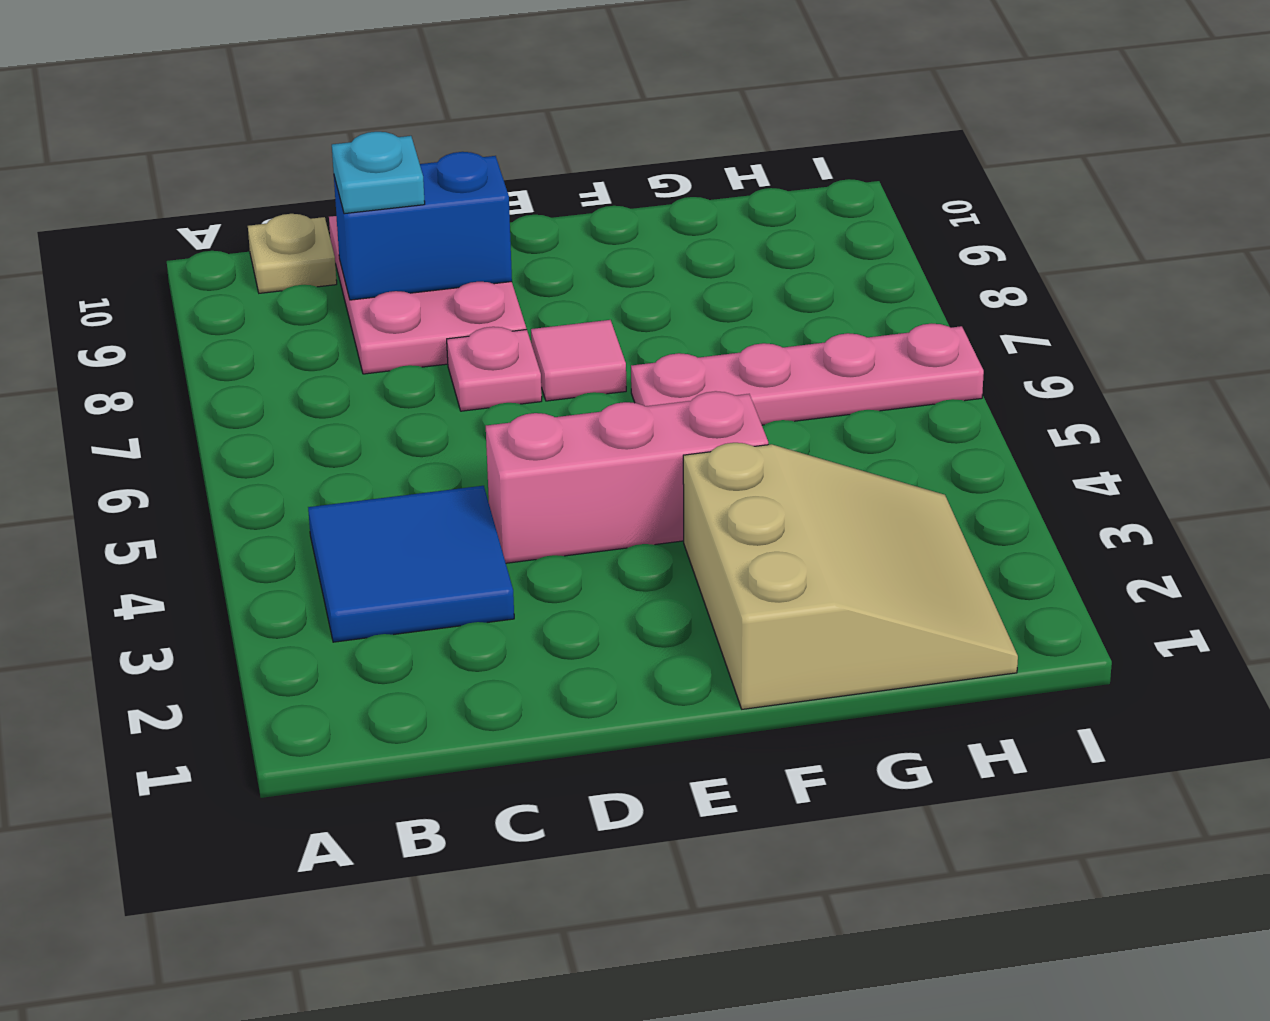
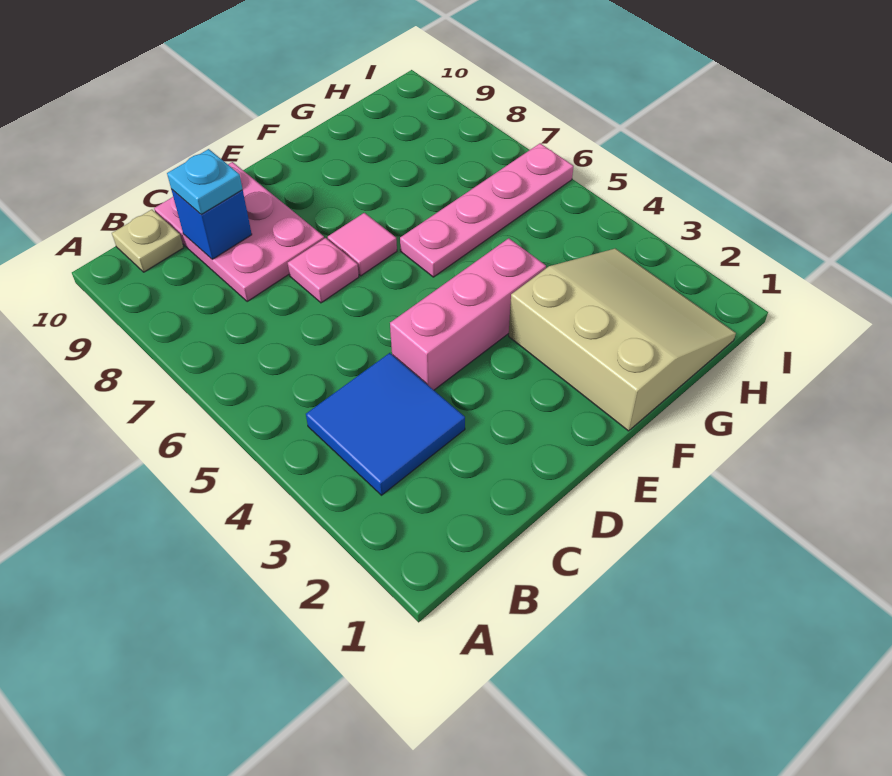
blue brick C9:D9 level 2 -> blue brick C9 level 2

